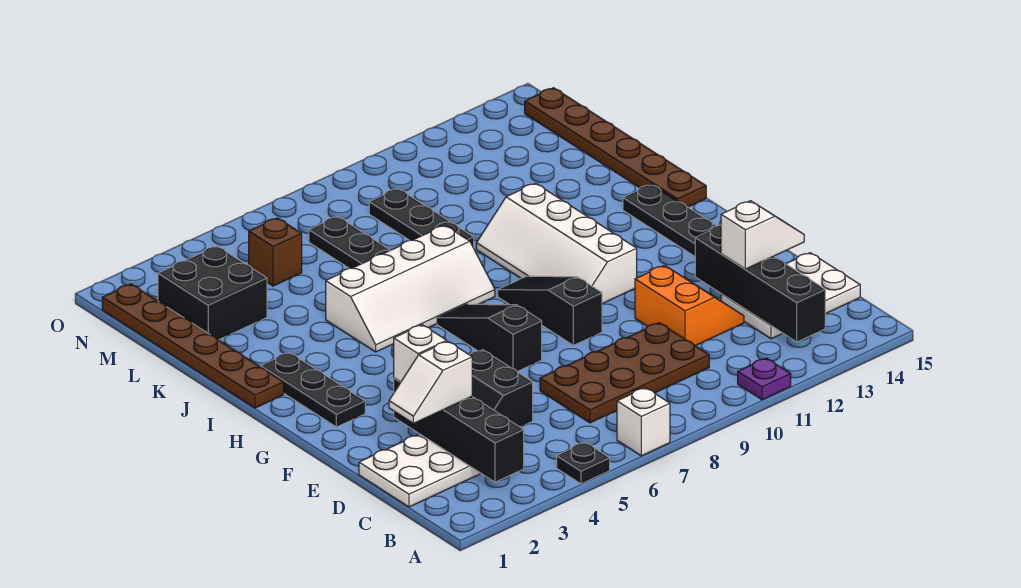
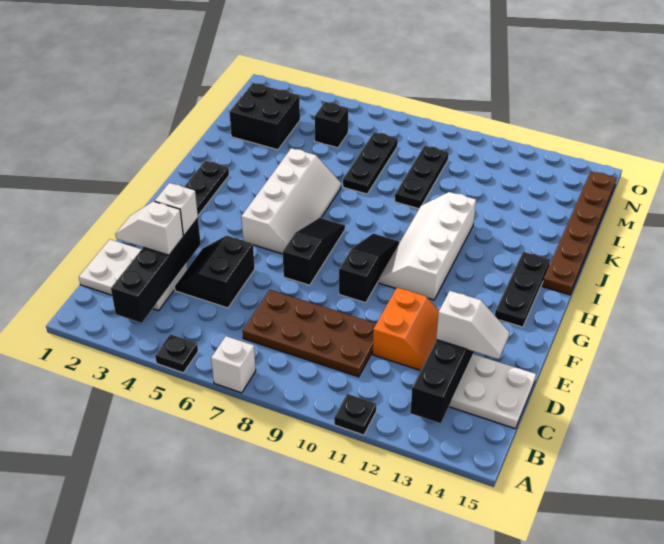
purple plate A11 level 1 -> black plate A11 level 1
brown plate I1:N1 level 1 -> none
white slope I5:J8 level 1 top J -> white slope G5:J6 level 1 top 5
brown brick M5 level 1 -> black brick M5 level 1

